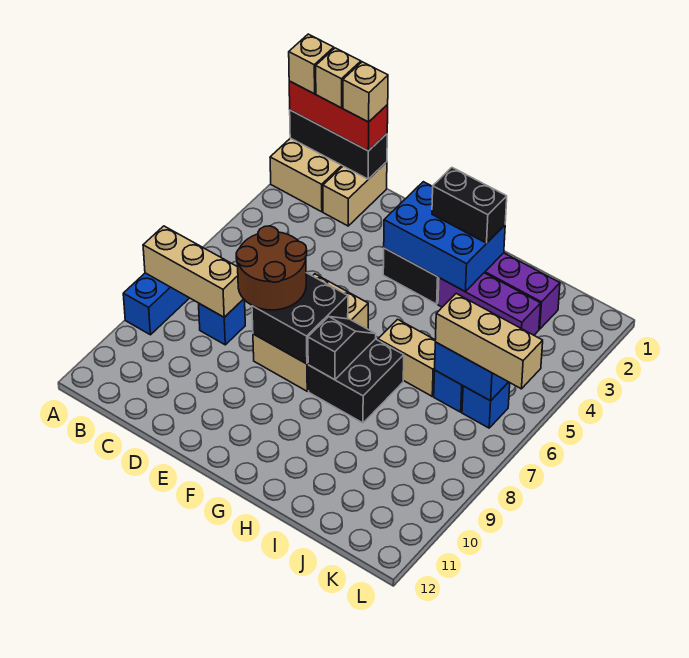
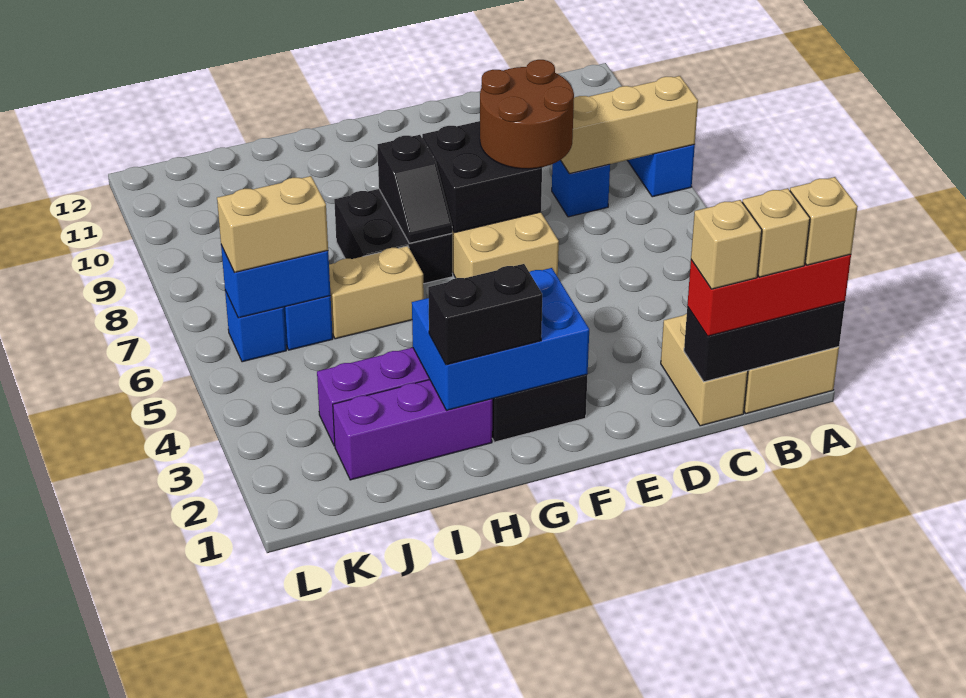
tan brick J6:L6 level 3 -> tan brick J6:K6 level 3

